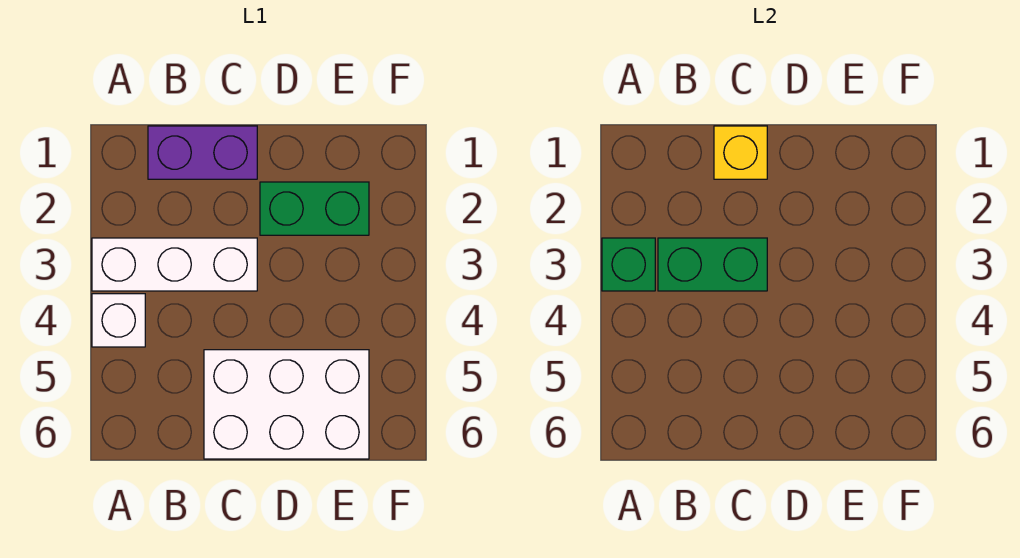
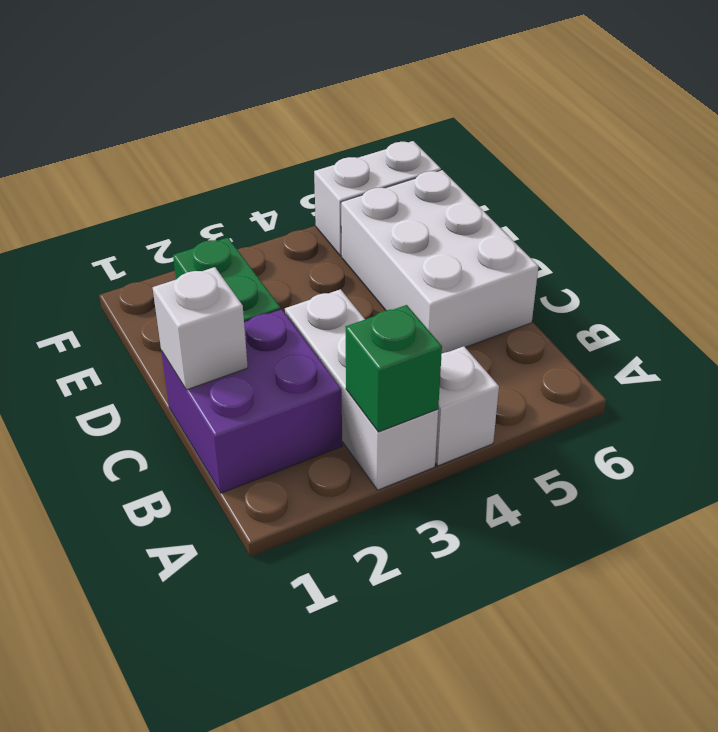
purple brick B1:C1 level 1 -> purple brick B1:C2 level 1
green brick B3:C3 level 2 -> none
yellow brick C1 level 2 -> white brick C1 level 2
none -> white brick F5:F6 level 1

